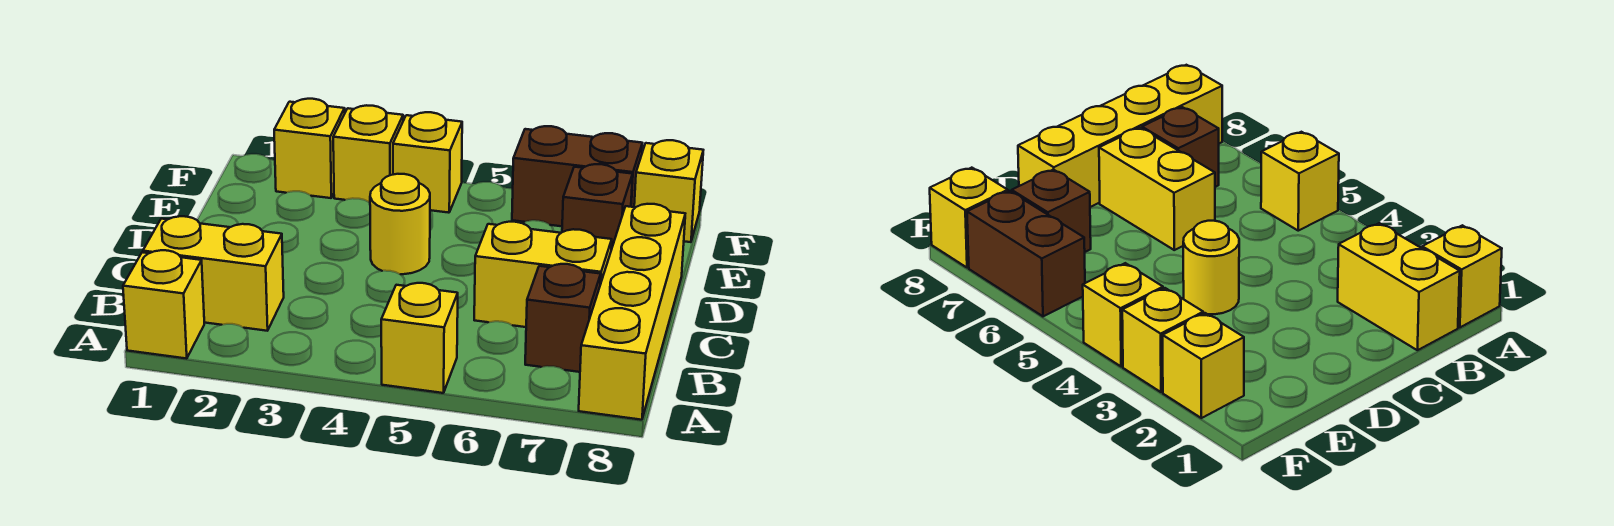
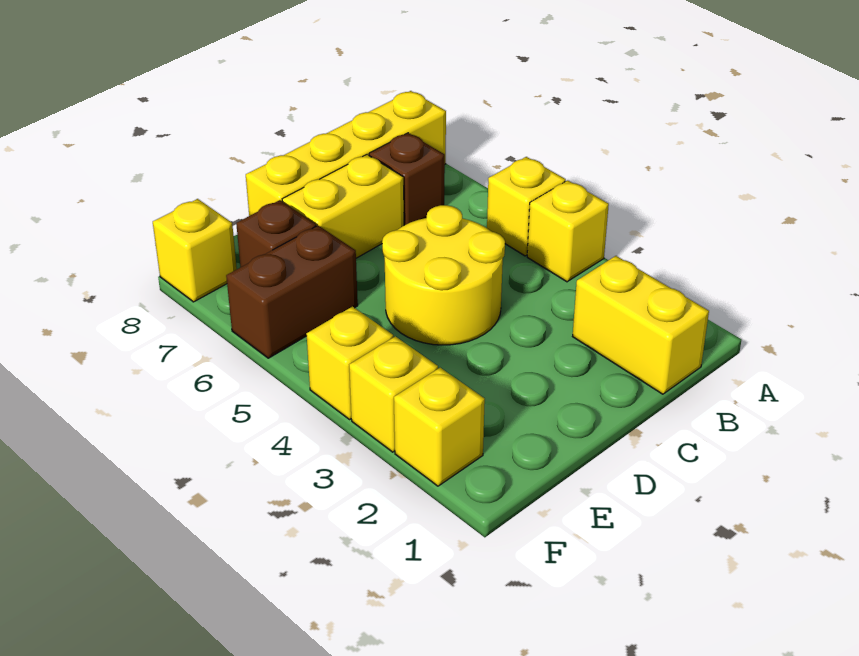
yellow brick A1 level 1 -> yellow brick A4 level 1
yellow brick C6:C7 level 1 -> yellow brick C7:D7 level 1
yellow round brick D4 level 1 -> yellow round brick C4:D5 level 1
brown brick F6:F7 level 1 -> brown brick E6:F6 level 1

